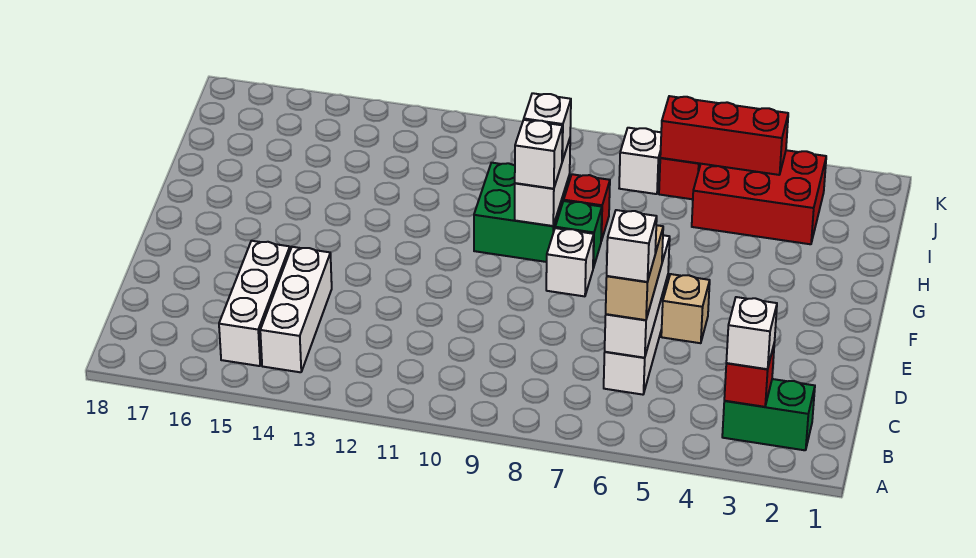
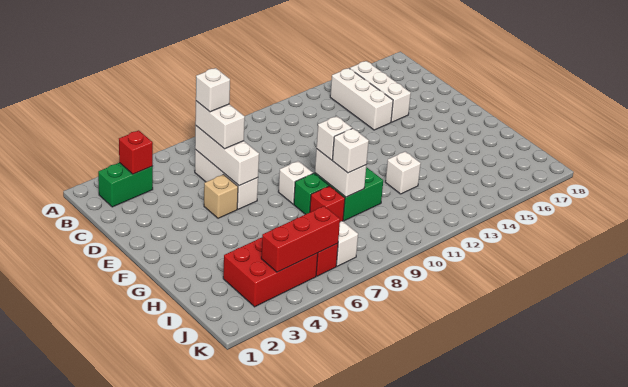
white brick B3 level 3 -> white brick H12 level 1
tan brick C6:D6 level 3 -> white brick C6:D6 level 3

